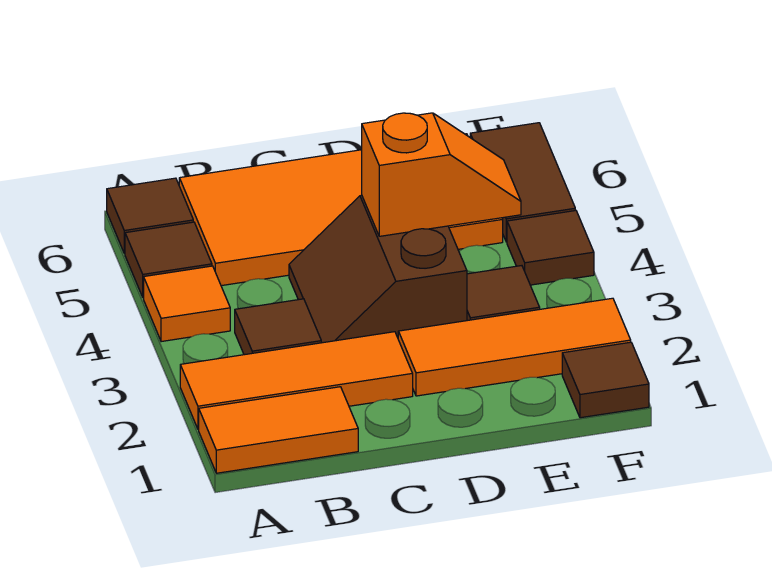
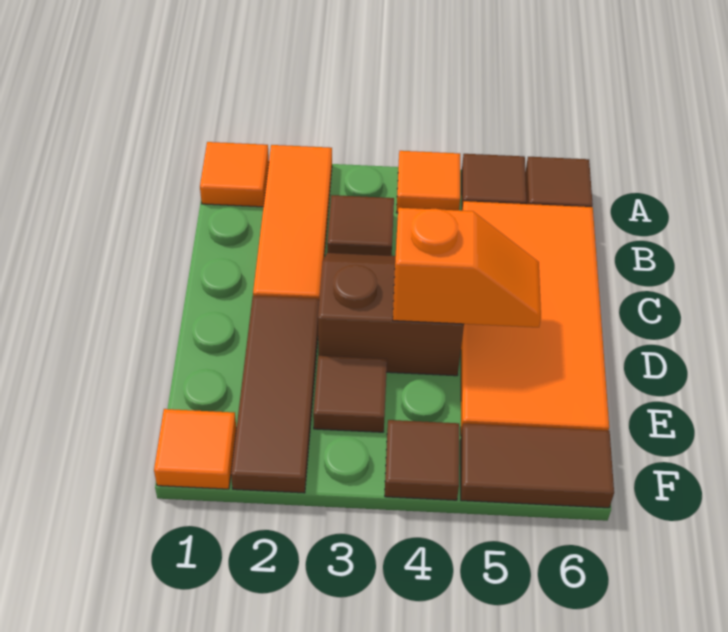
orange tile A1:B1 level 1 -> orange tile A1 level 1
orange tile D2:F2 level 1 -> brown tile D2:F2 level 1
orange slope D4:E4 level 2 top D -> orange slope D4:D5 level 2 top 4
brown tile F1 level 1 -> orange tile F1 level 1

